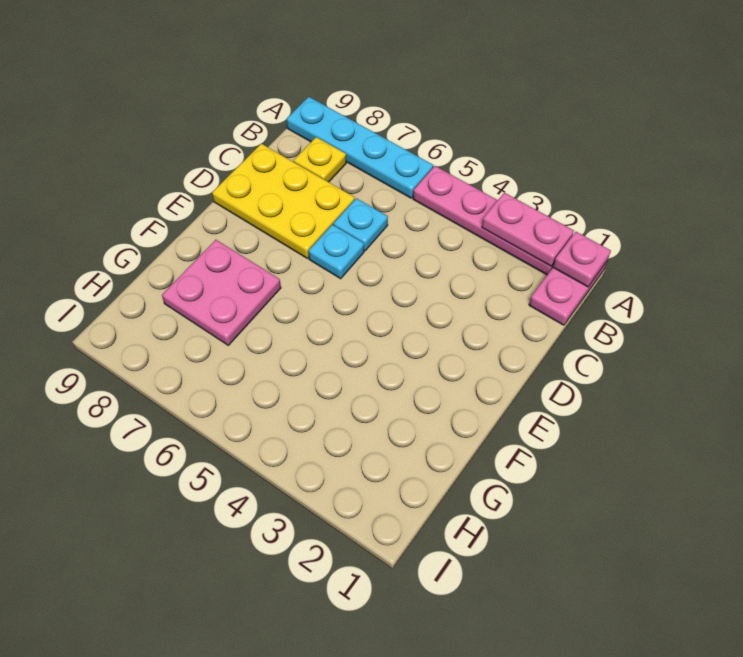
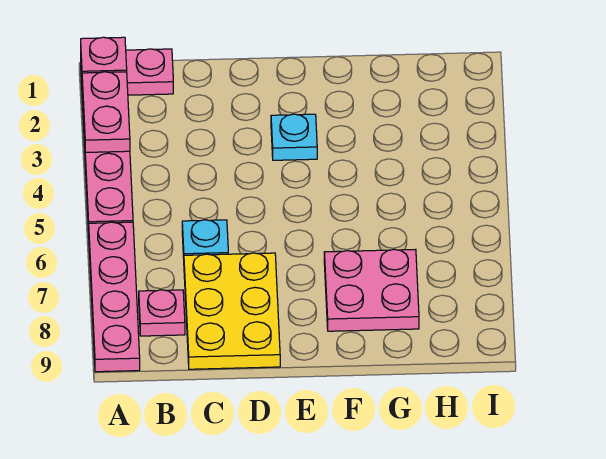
cyan plate A6:A9 level 1 -> pink plate A6:A9 level 1
yellow plate B8 level 1 -> pink plate B8 level 1
cyan plate D6 level 1 -> cyan plate E3 level 1

